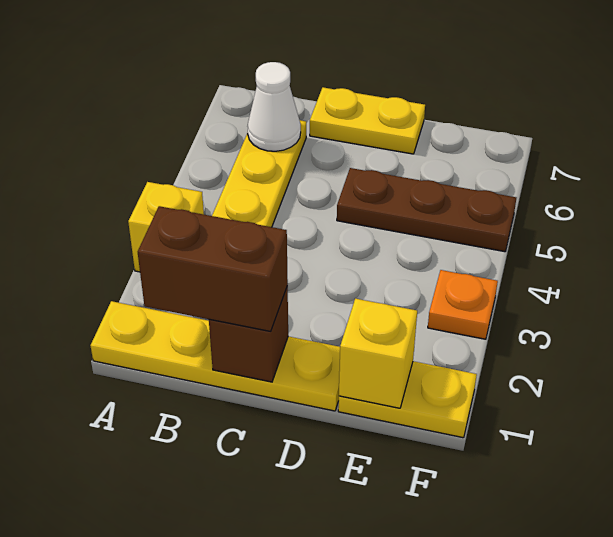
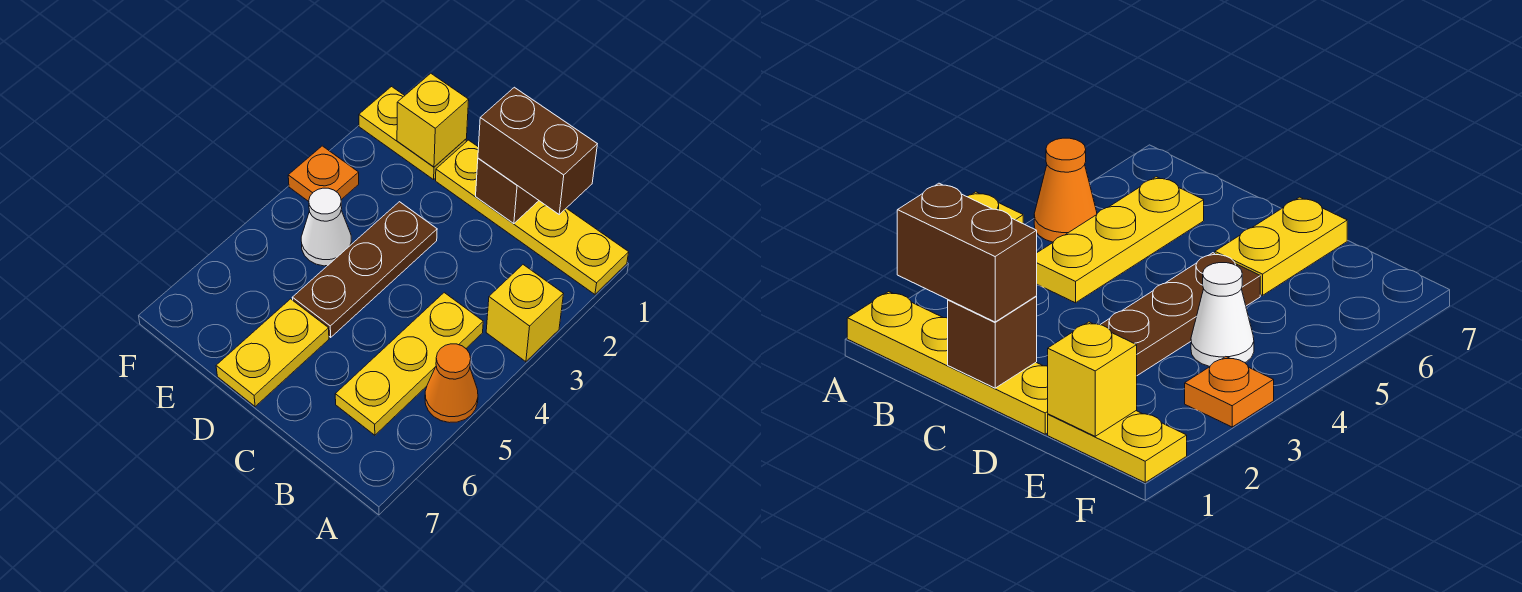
none -> orange cone A5 level 1
white cone B6 level 2 -> white cone E4 level 1
yellow plate C7:D7 level 1 -> yellow plate D6:D7 level 1
brown plate D5:F5 level 1 -> brown plate D3:D5 level 1

